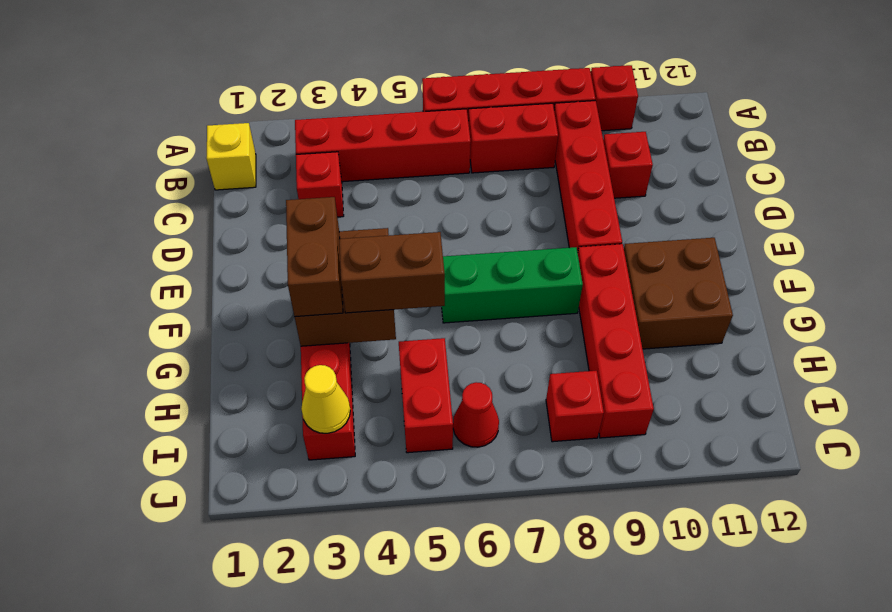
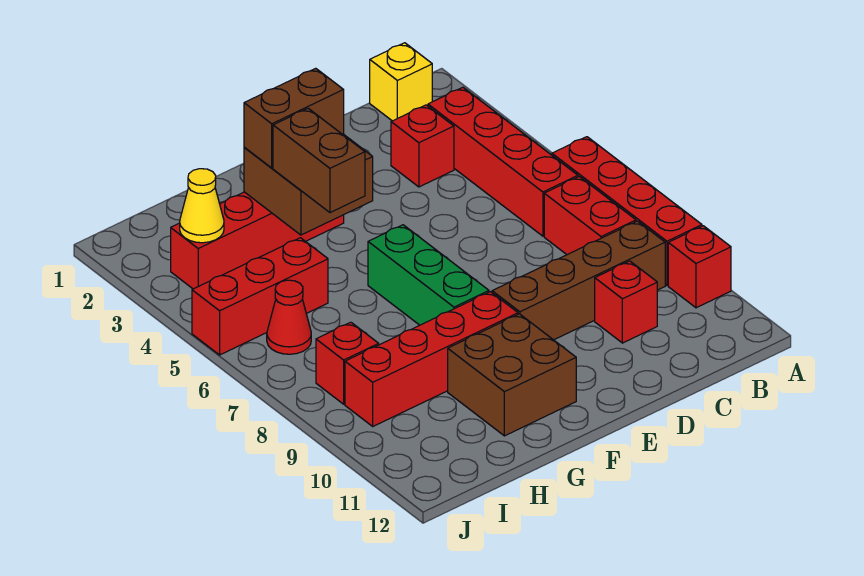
red brick B9:E9 level 1 -> brown brick B9:E9 level 1
red brick H5:I5 level 1 -> red brick H5:J5 level 1

